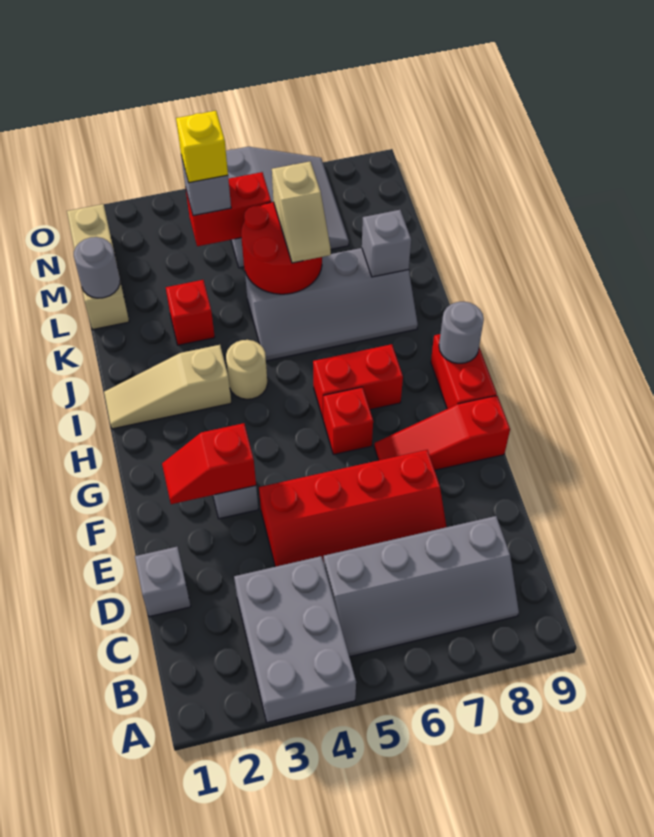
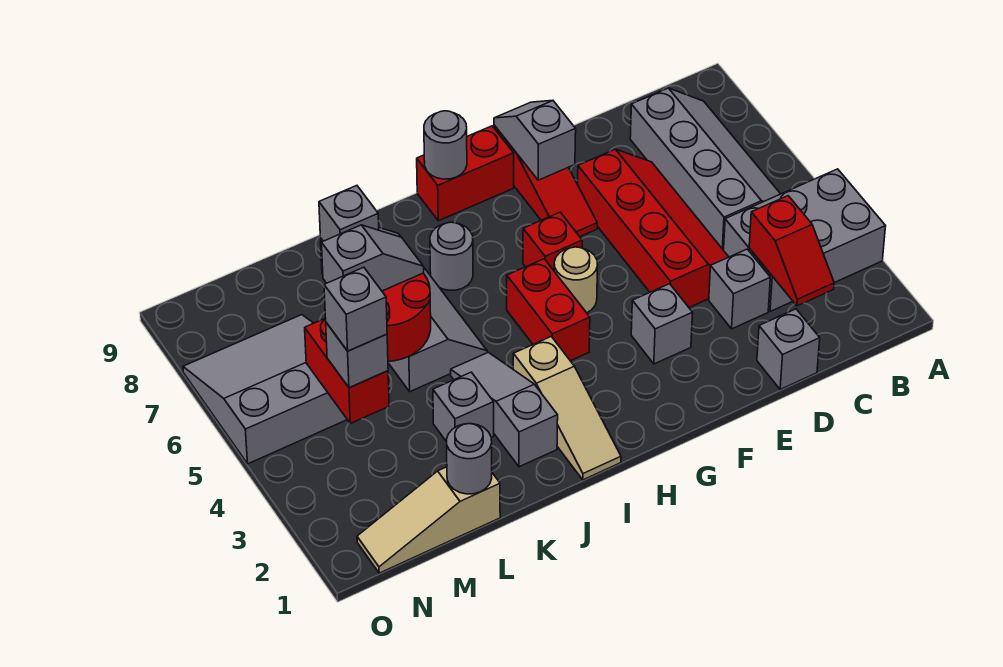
none -> grey brick D3 level 1
red slope F2:F3 level 2 top 3 -> red slope C2:C3 level 2 top 3
none -> grey slope F8:F9 level 2 top 8
red brick H6:H7 level 1 -> red brick H4:H5 level 1
tan round brick I4 level 1 -> tan round brick G5 level 1
none -> grey round brick I7 level 1
none -> grey slope J2:J4 level 1 top 2
red brick K3 level 1 -> grey brick K3 level 1
tan slope K6:L6 level 3 top L -> grey slope K6:L6 level 3 top L
tan brick L1:N1 level 1 -> tan slope L1:N1 level 1 top L
yellow brick M4 level 4 -> grey brick M4 level 4

